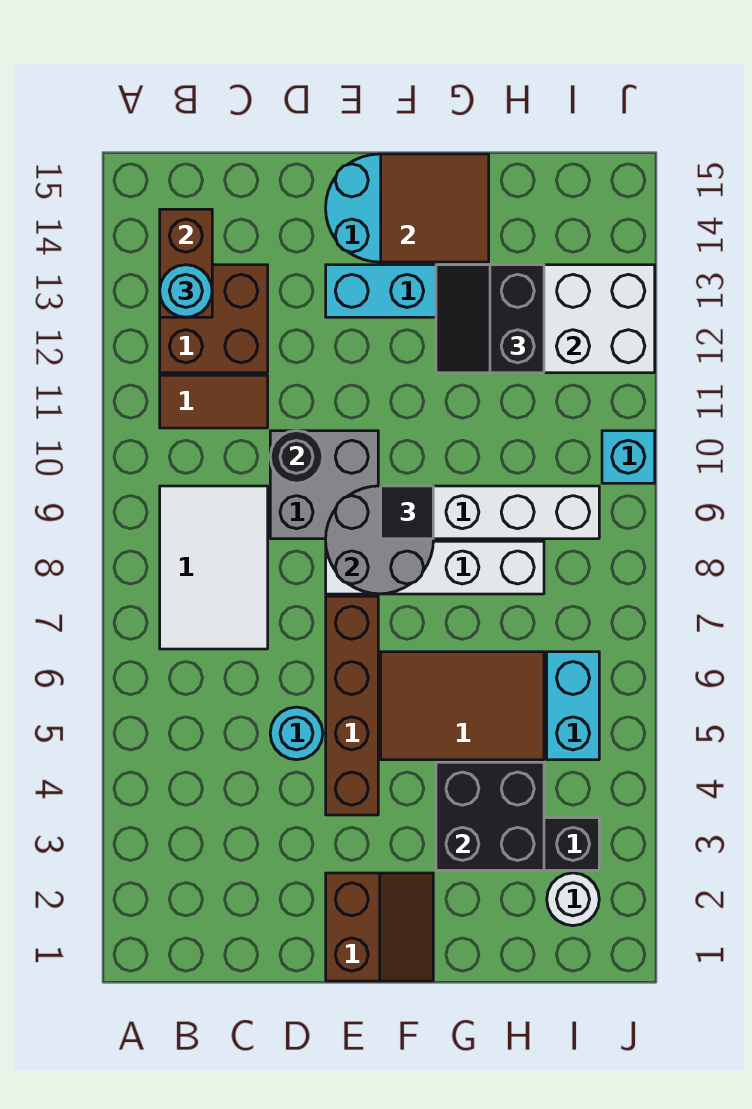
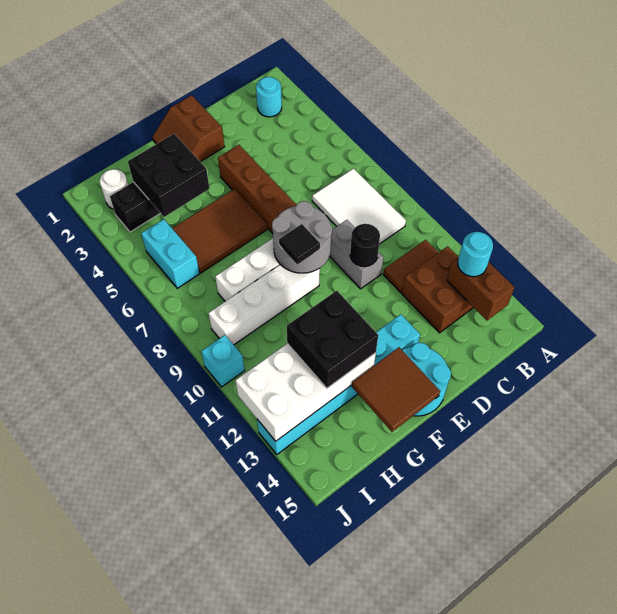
cyan round brick D5 level 1 -> cyan round brick B2 level 1
grey brick D9:E10 level 1 -> grey brick D9:D10 level 1
black slope G12:H13 level 3 top H -> black brick G12:H13 level 3

